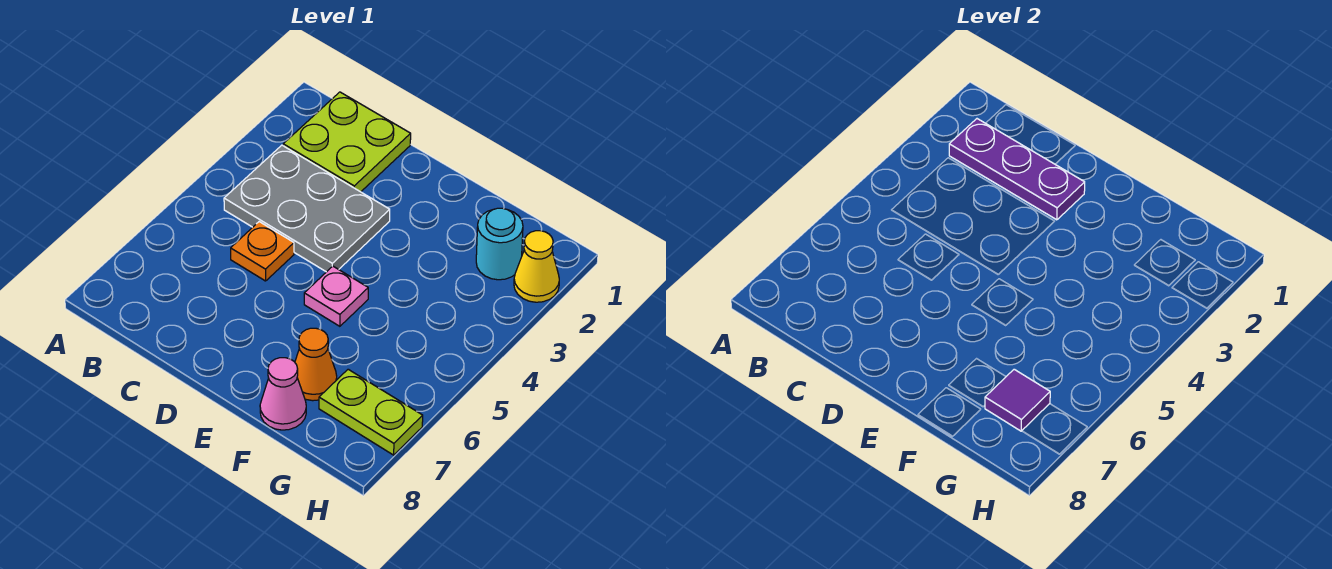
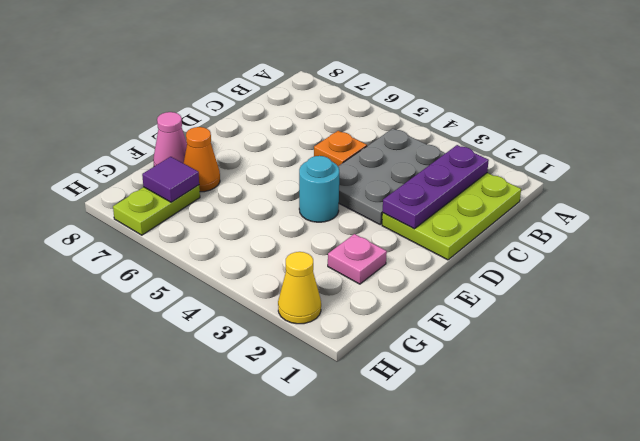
lime plate B1:C2 level 1 -> lime plate B1:D2 level 1
pink plate E5 level 1 -> pink plate F2 level 1
cyan round brick G2 level 1 -> cyan round brick E4 level 1

